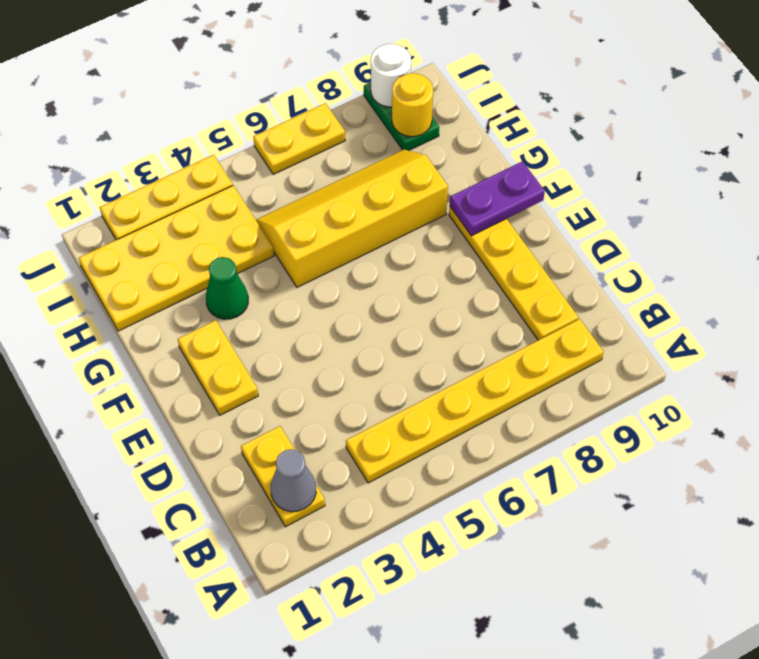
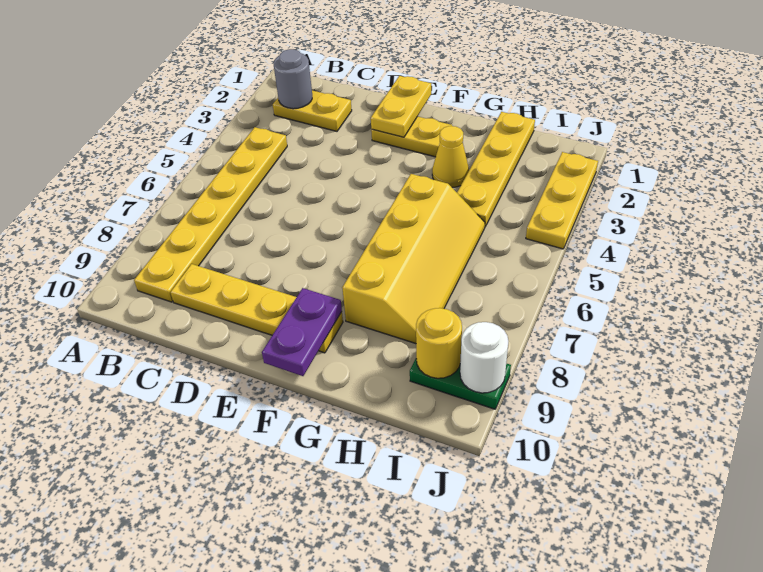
grey cone B2 level 2 -> grey round brick B2 level 2
green cone G3 level 1 -> yellow cone G3 level 1
yellow plate H1:I4 level 1 -> yellow plate H1:H4 level 1
yellow plate J6:J7 level 1 -> yellow plate E1:E2 level 2

